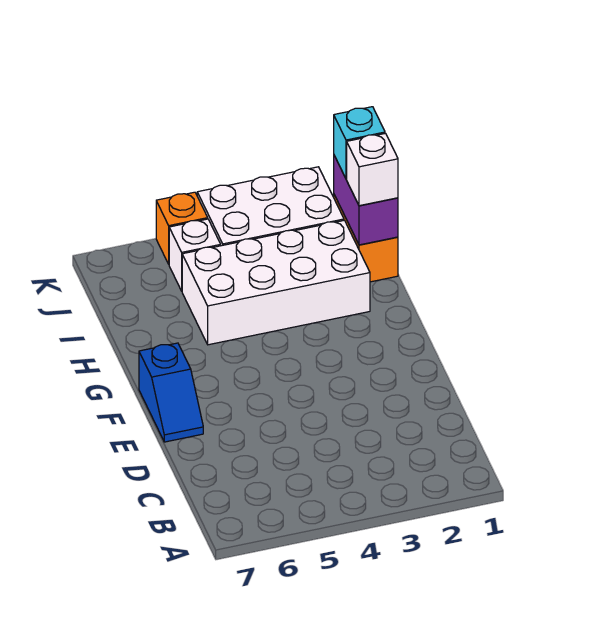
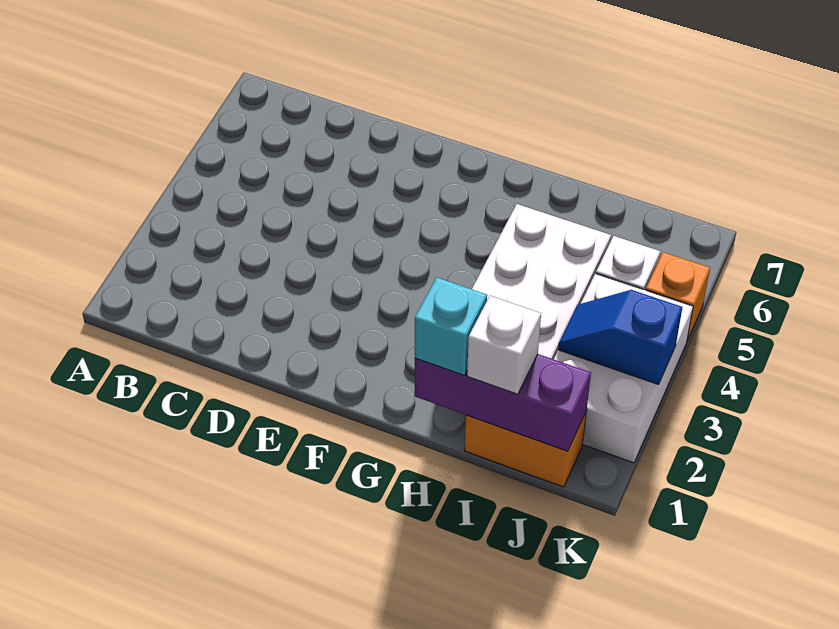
blue slope E7:F7 level 1 top F -> blue slope J3:K3 level 2 top K
purple brick I1:J1 level 2 -> purple brick H1:J1 level 2
cyan brick J1 level 3 -> cyan brick H1 level 3

